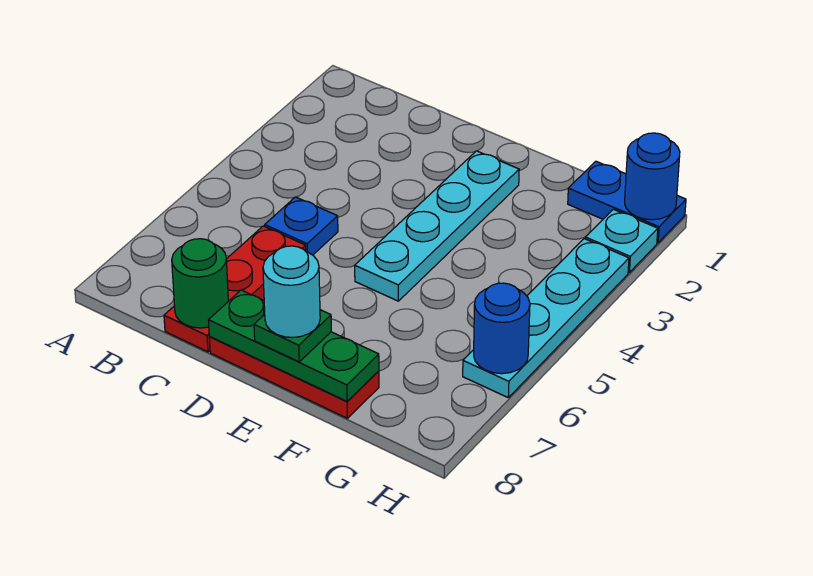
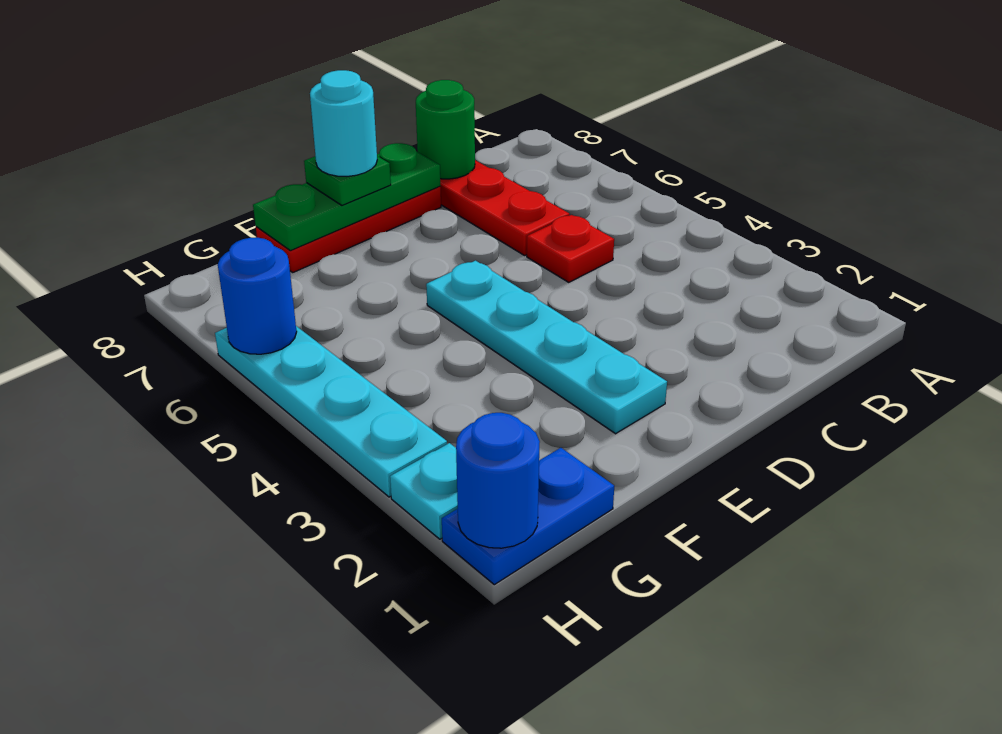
blue plate C5 level 1 -> red plate C5 level 1

